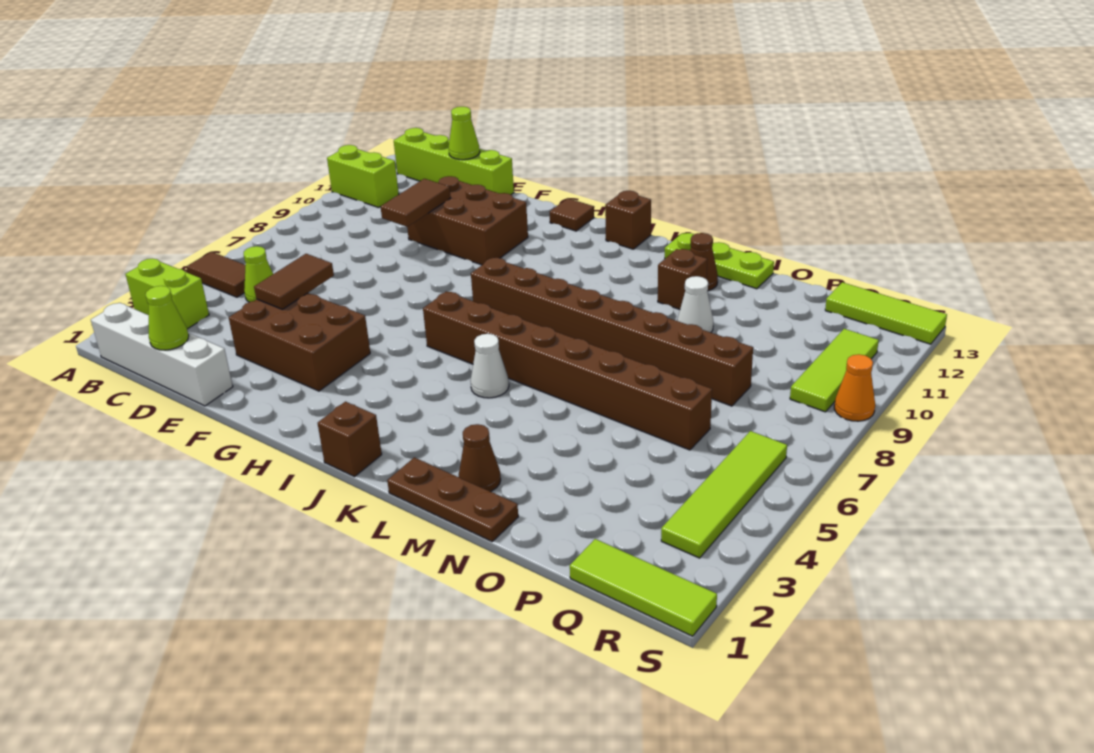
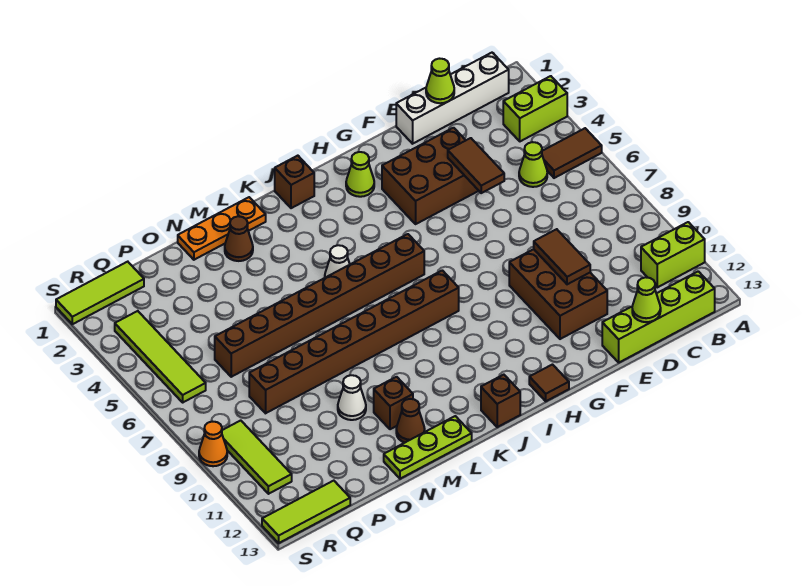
brown brick E10:G11 level 1 -> brown brick E9:F11 level 1
none -> lime cone H2 level 1
brown plate L1:N1 level 1 -> orange plate L1:N1 level 1

